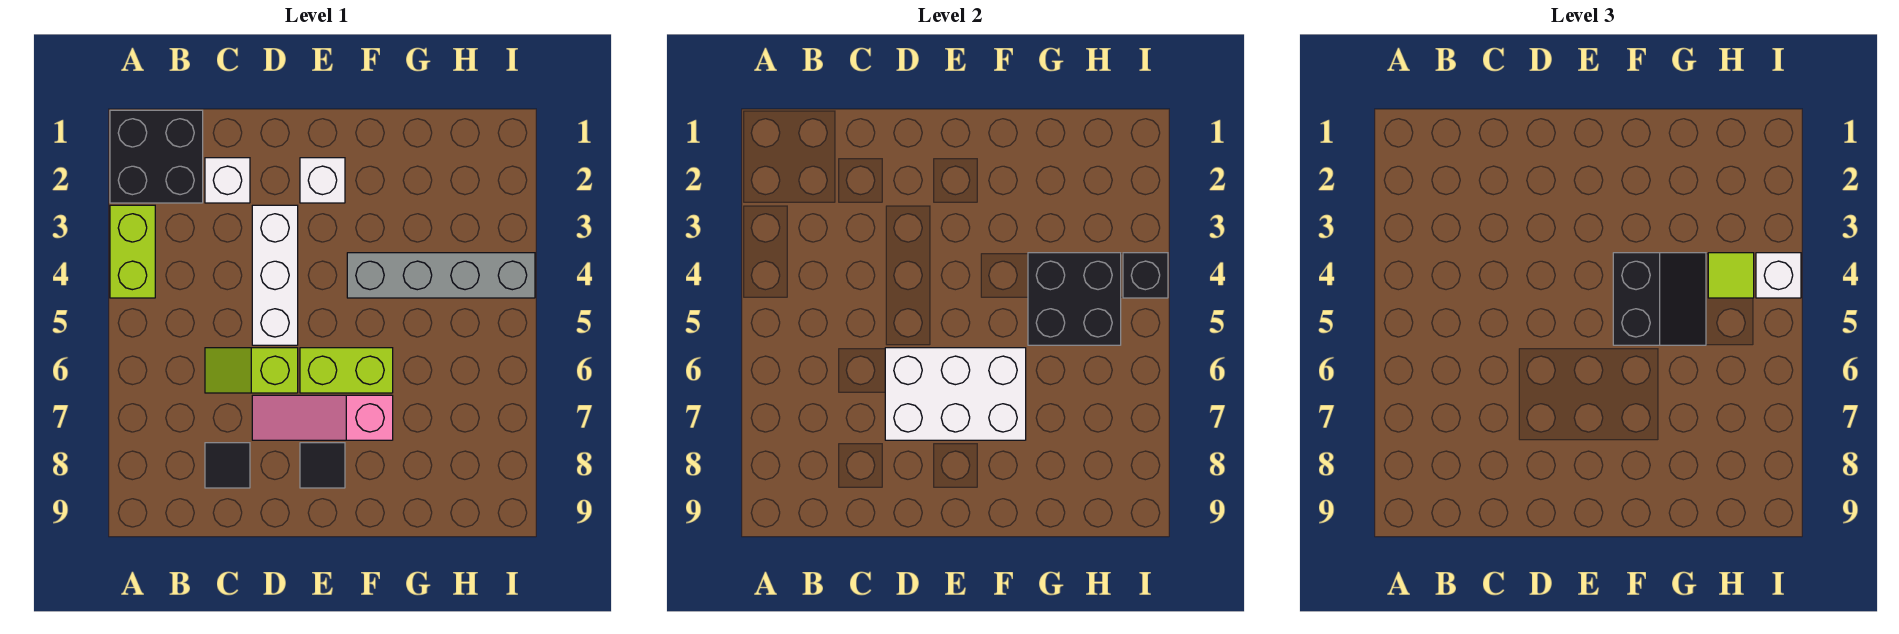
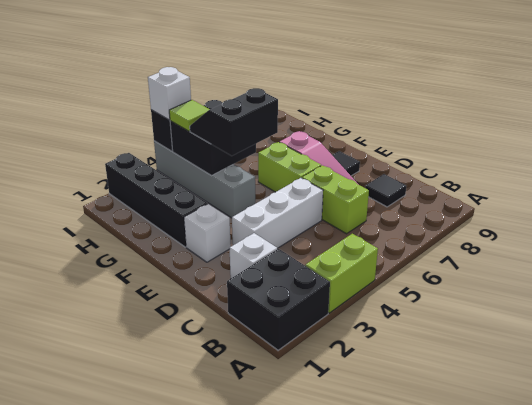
lime slope C6:D6 level 1 top D -> lime brick C6:D6 level 1
white brick D6:F7 level 2 -> none
none -> black brick F2:I2 level 1

